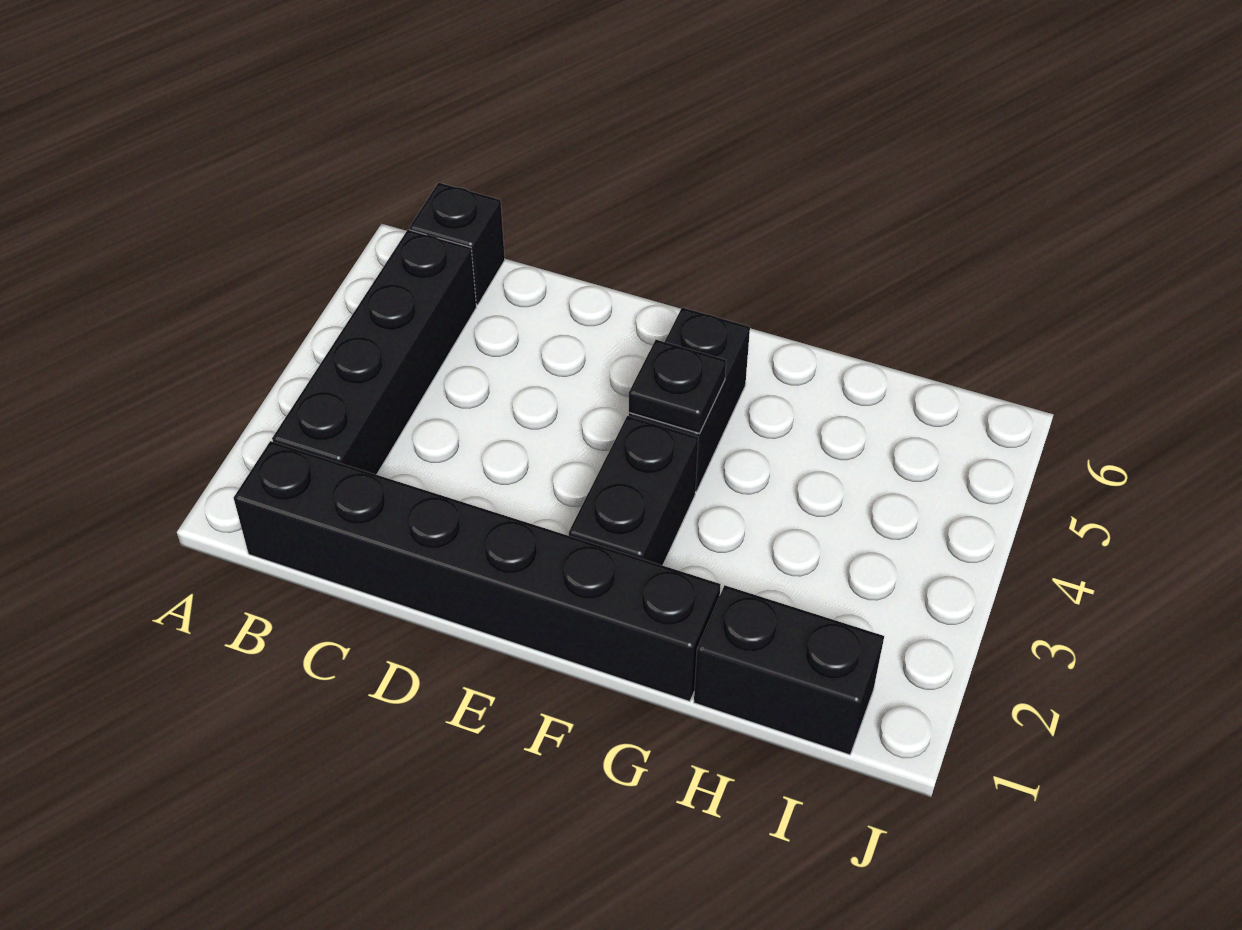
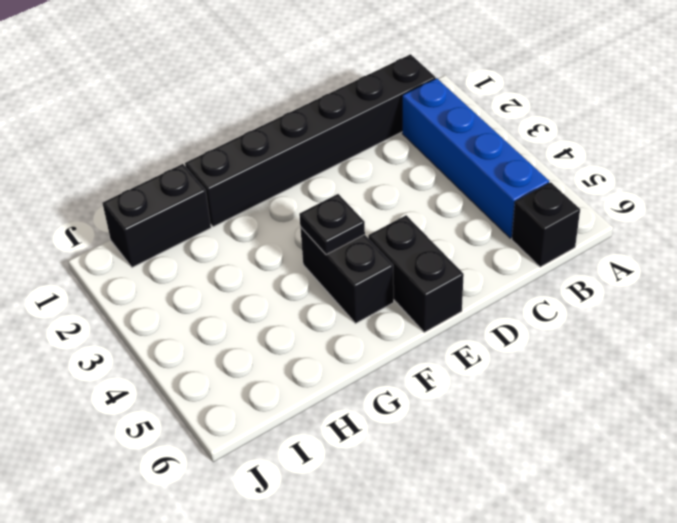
black brick B2:B5 level 1 -> blue brick B2:B5 level 1
black brick F2:F3 level 1 -> black brick E5:E6 level 1

